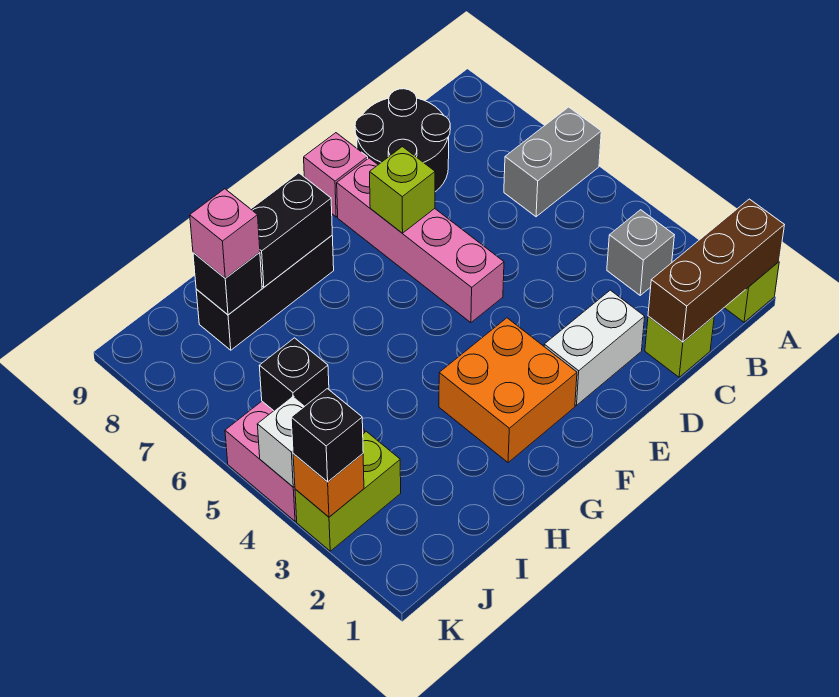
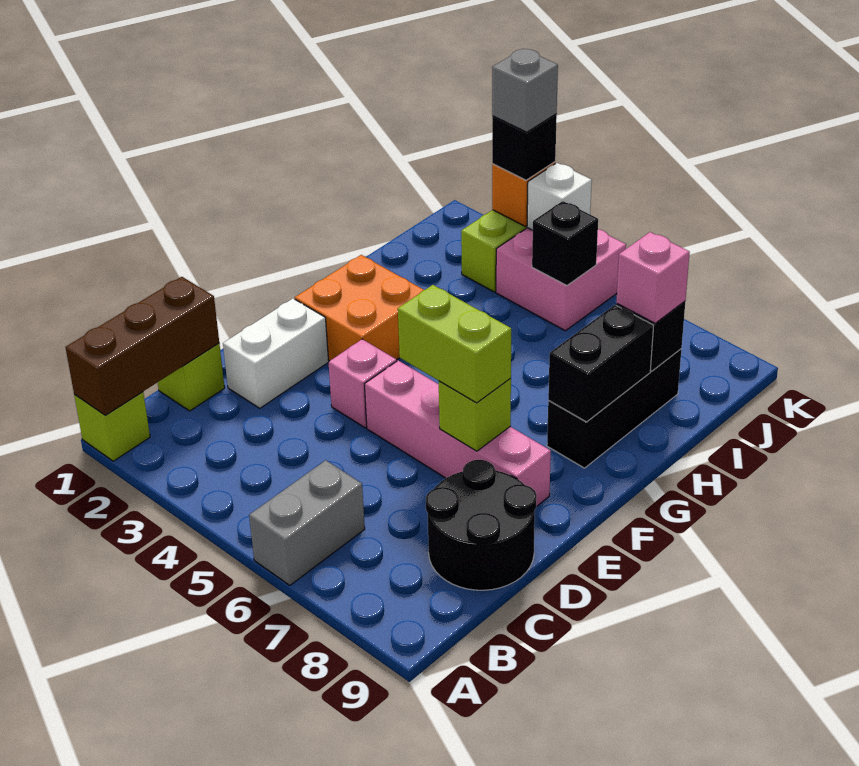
grey brick B3 level 1 -> grey brick K3 level 4
none -> lime brick E6:E7 level 3
pink brick E9 level 1 -> pink brick E4 level 1

